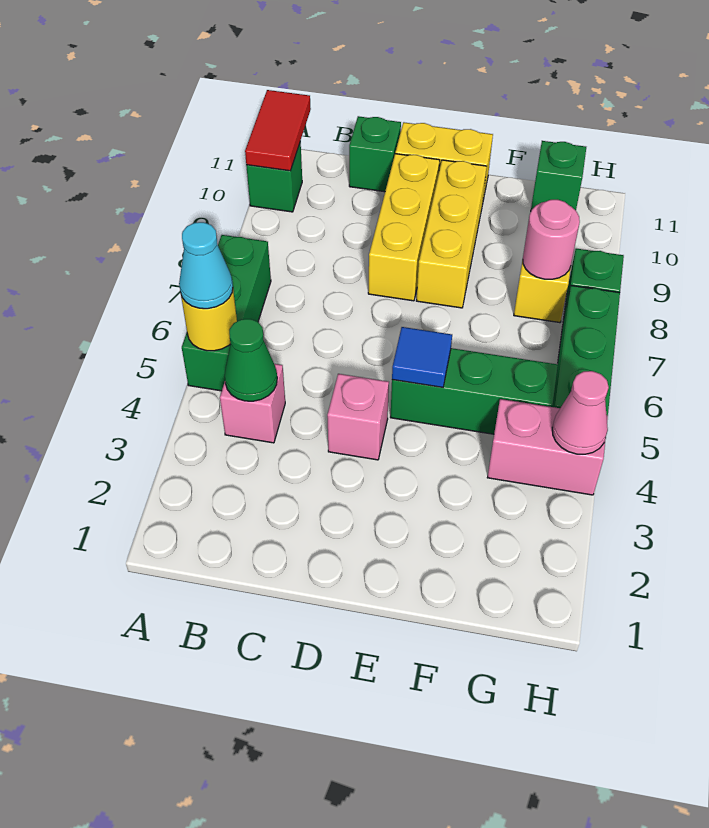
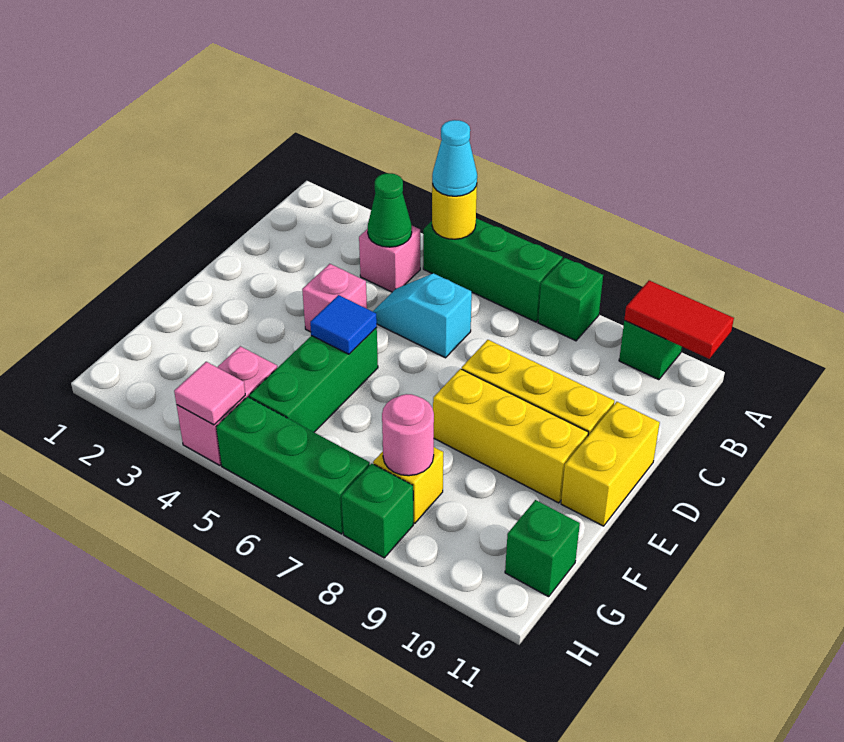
none -> cyan slope C5:C6 level 1 top 6
green brick C11 level 1 -> green brick A8 level 1
pink cone H4 level 2 -> pink tile H4 level 2

